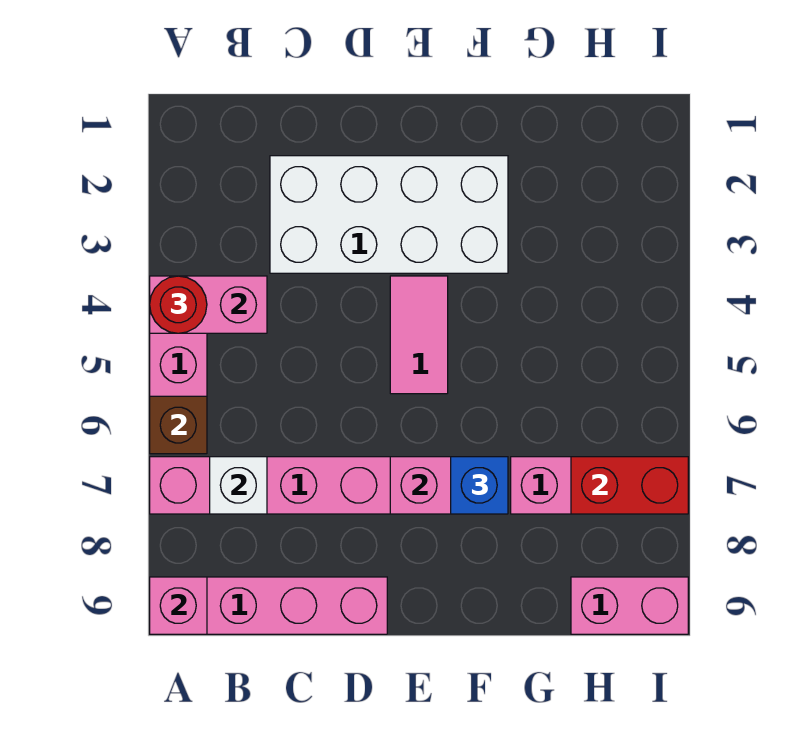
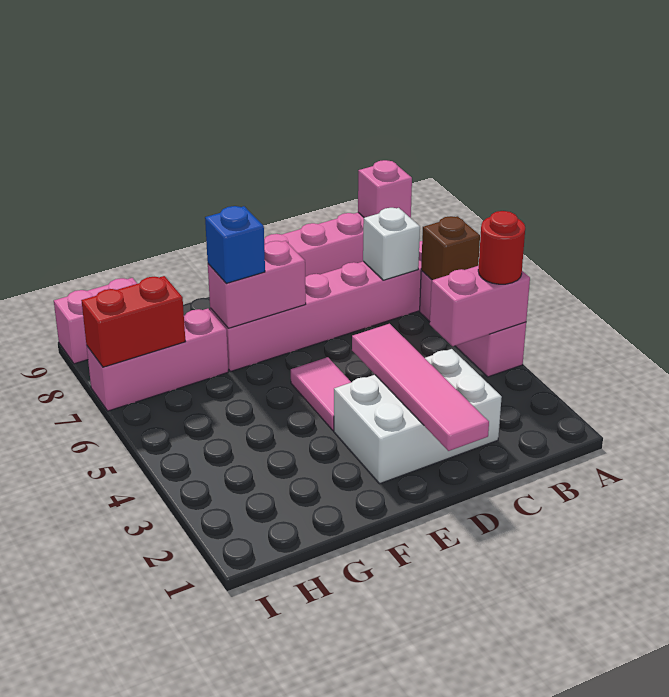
white brick C2:F3 level 1 -> white brick C2:E3 level 1
none -> pink tile D1:D4 level 2

